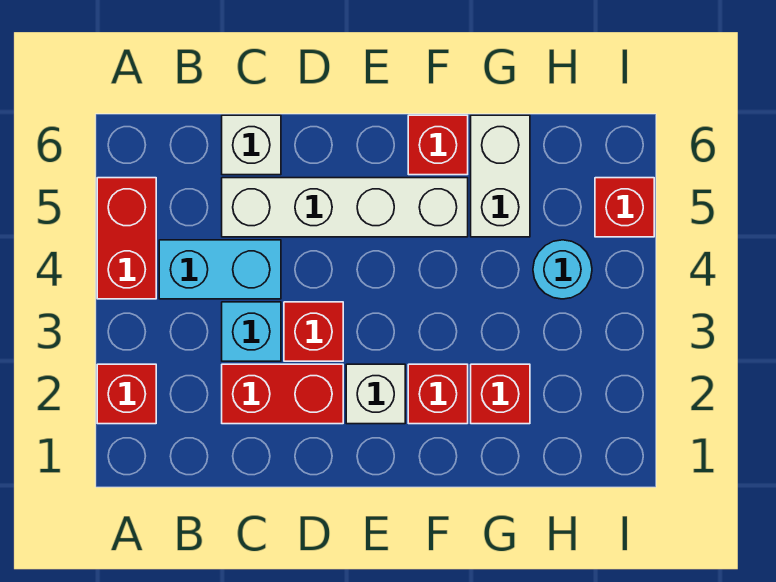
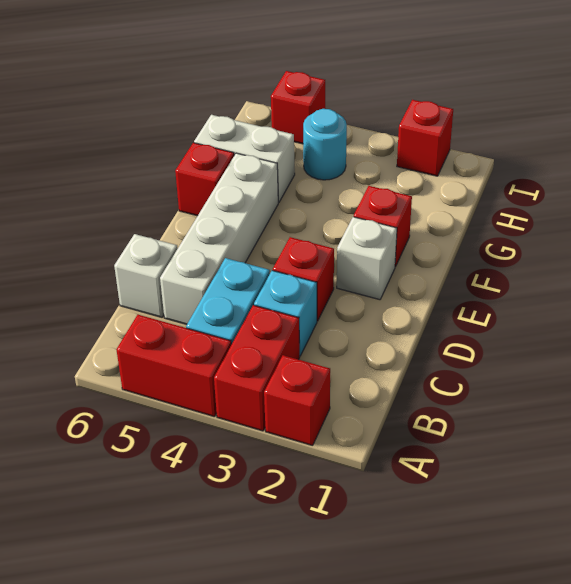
red brick C2:D2 level 1 -> red brick A3:B3 level 1
red brick G2 level 1 -> red brick I2 level 1

